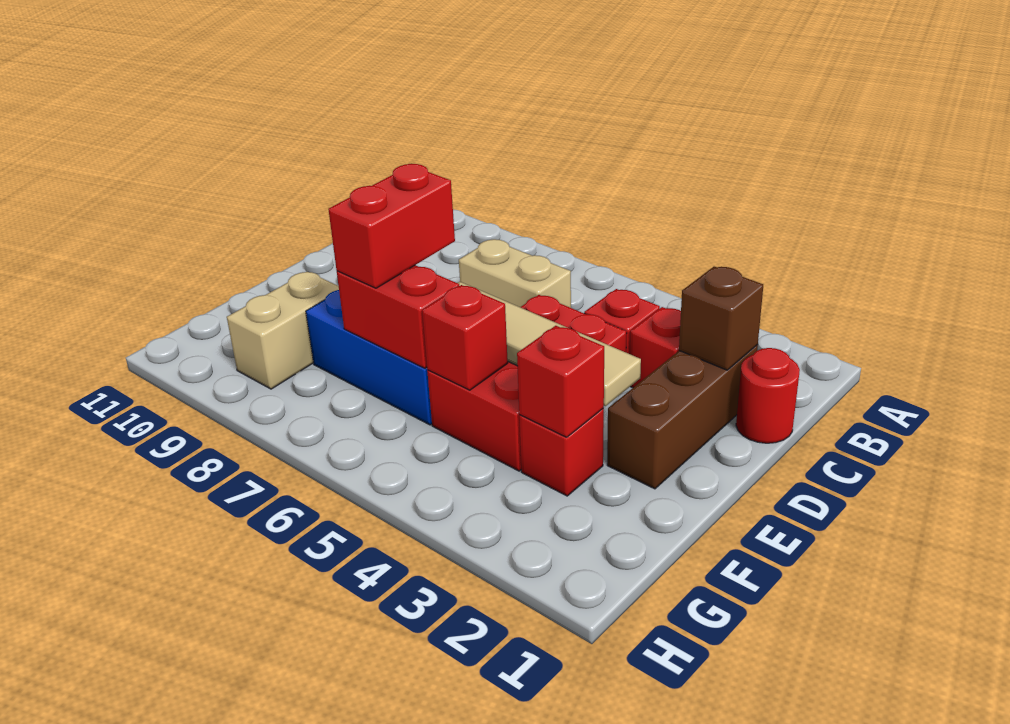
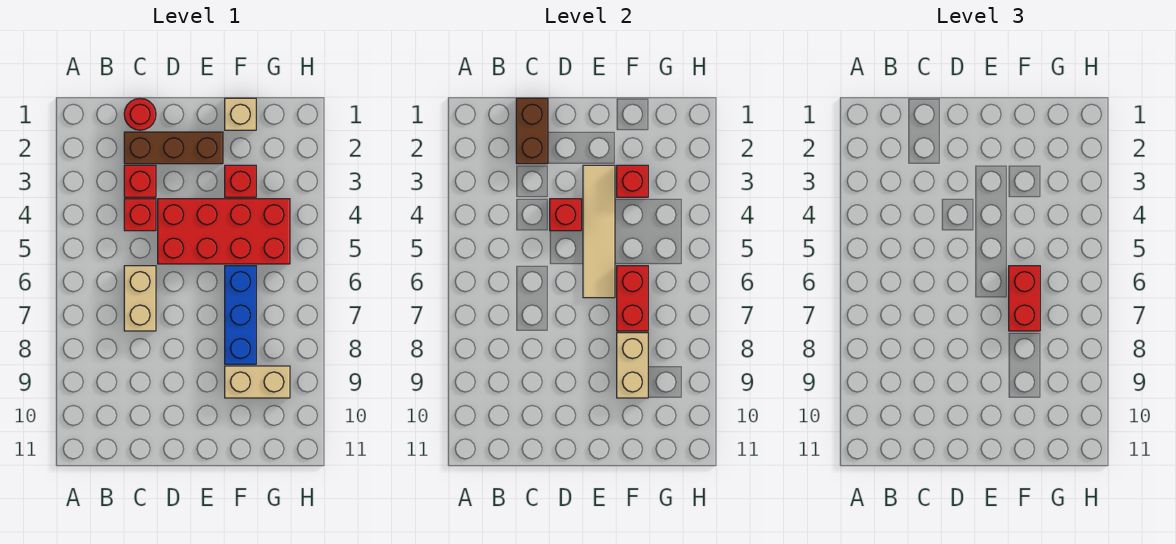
brown brick C2 level 2 -> brown brick C1:C2 level 2
red brick D4:F5 level 1 -> red brick D4:G5 level 1
red brick E7:F7 level 3 -> red brick F6:F7 level 3
none -> tan brick F1 level 1
red brick F5 level 2 -> red brick D4 level 2
none -> tan brick F8:F9 level 2

